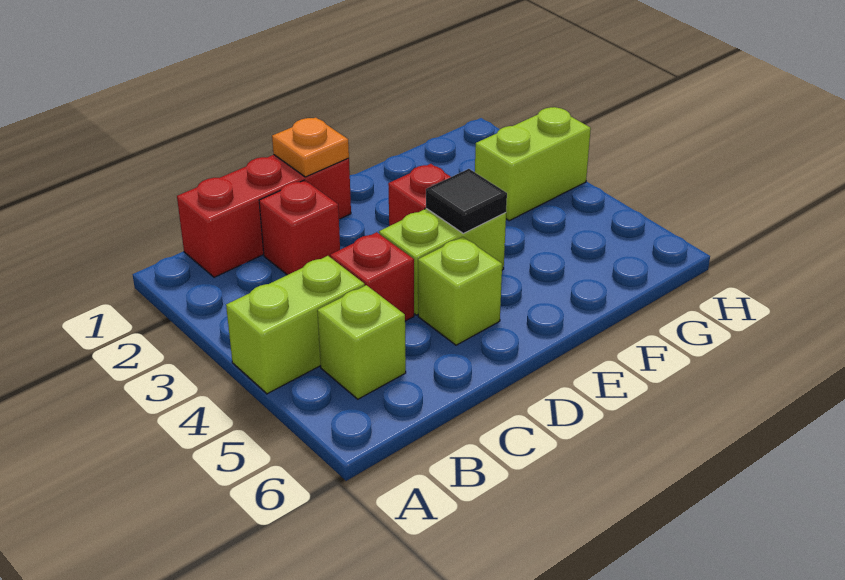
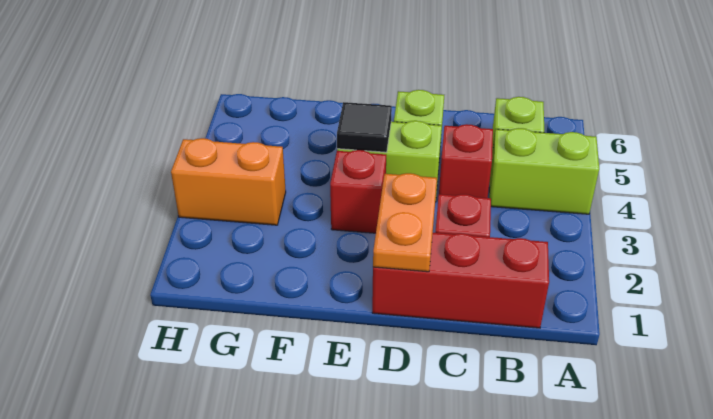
orange plate D1 level 2 -> orange plate D1:D2 level 2
lime brick G3:H3 level 1 -> orange brick G3:H3 level 1

